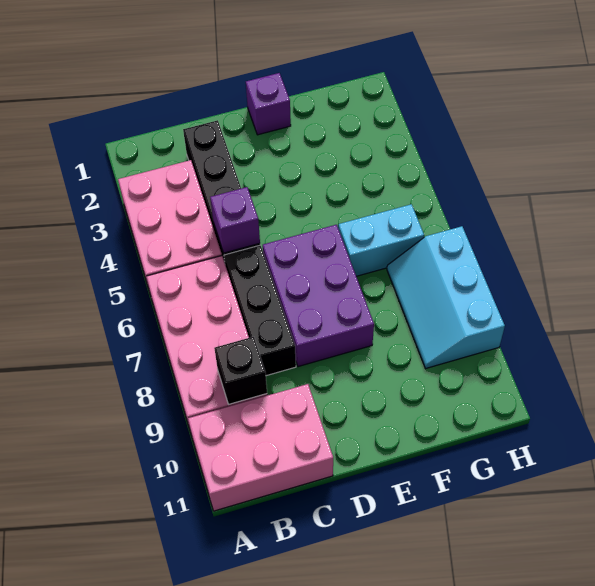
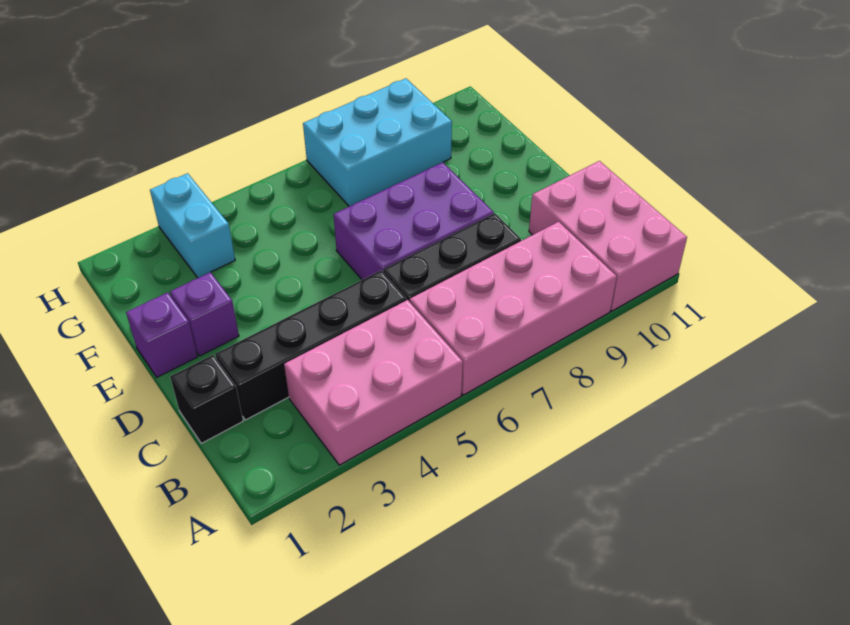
black brick B9 level 2 -> black brick C1 level 1
purple brick C5 level 2 -> purple brick E2 level 1
cyan brick F6:G6 level 1 -> cyan brick G3:H3 level 1
cyan slope G7:H9 level 1 top H -> cyan brick G7:H9 level 1

